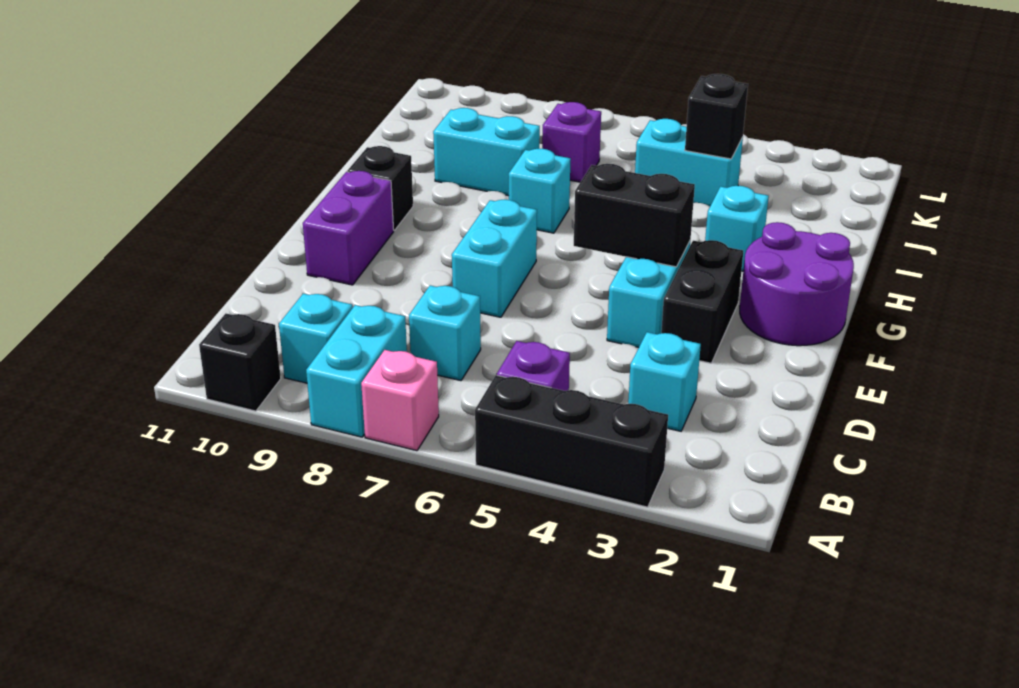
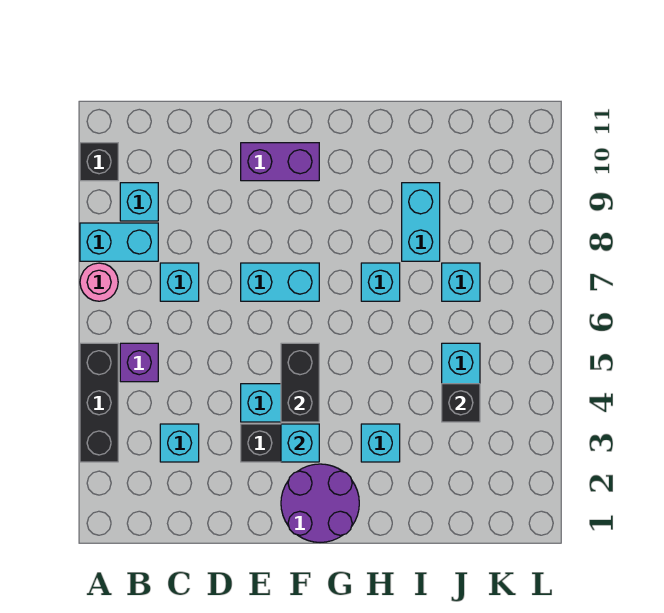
pink brick A7 level 1 -> pink round brick A7 level 1
none -> cyan brick F3 level 2
black brick G10 level 1 -> none
purple brick J7 level 1 -> cyan brick J7 level 1

